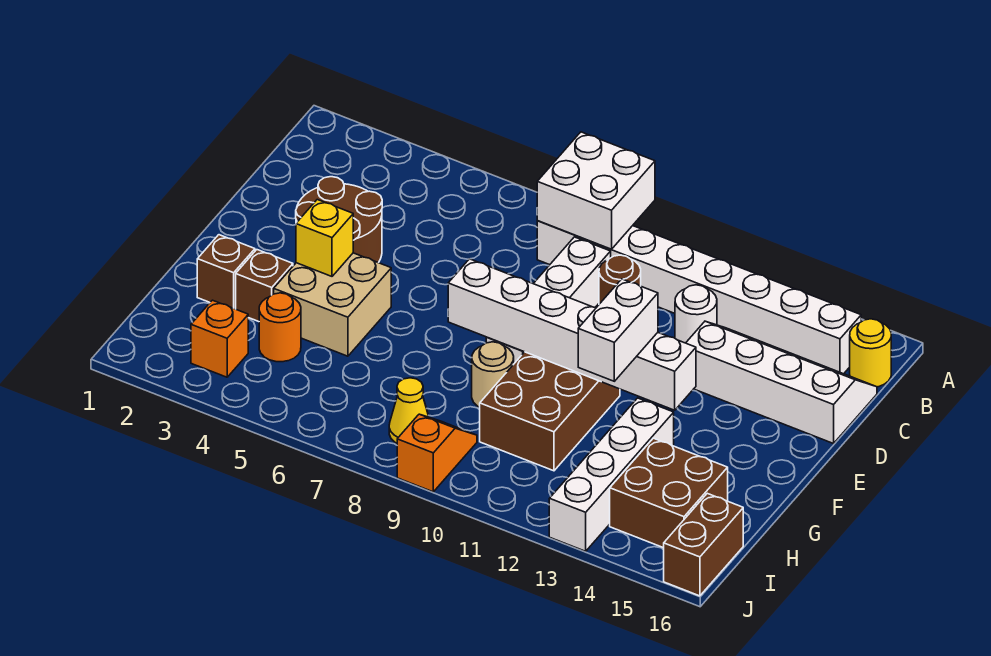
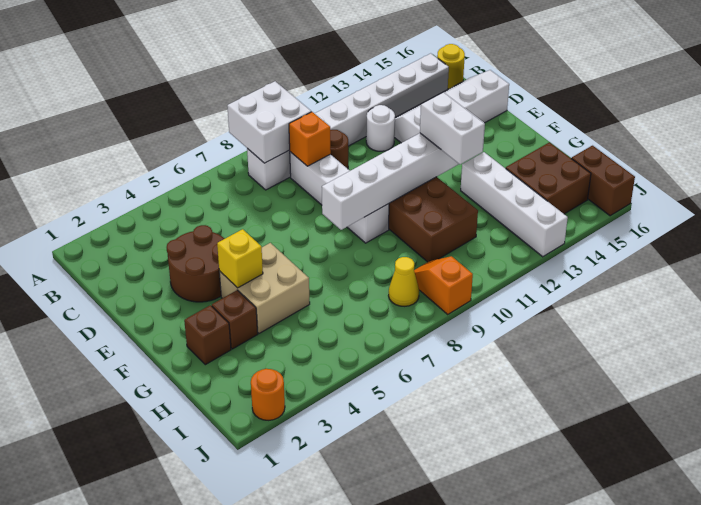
tan round brick G9 level 1 -> none
orange round brick H4 level 1 -> orange round brick J2 level 1
orange brick I3 level 1 -> orange brick C9 level 2

